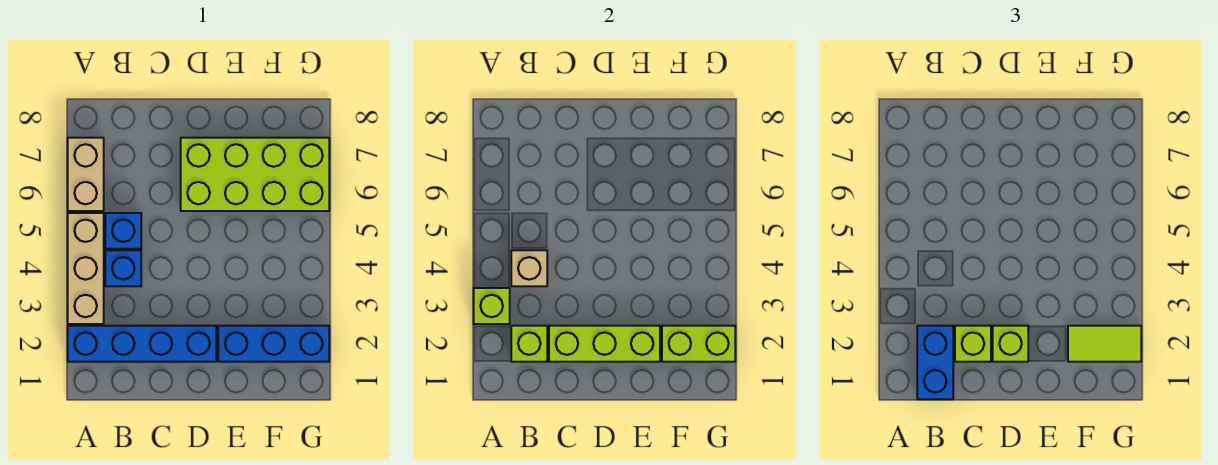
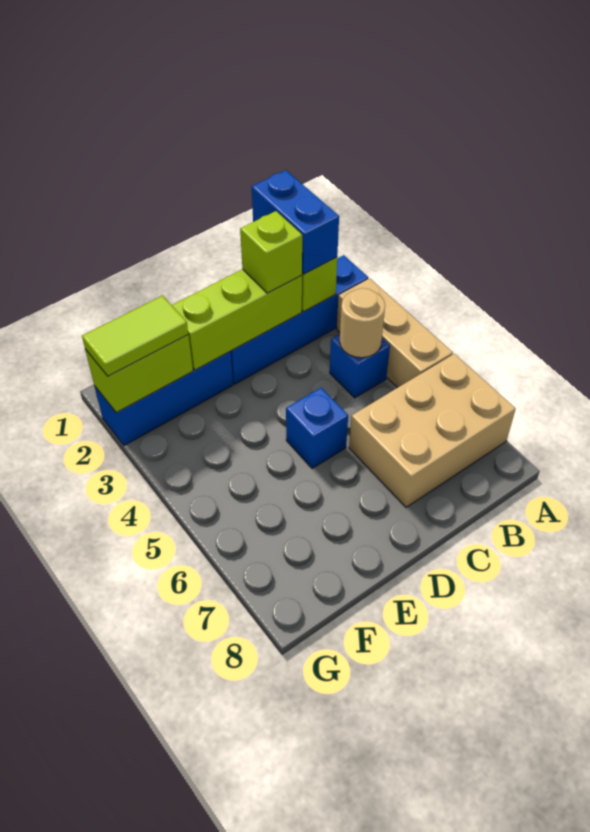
lime brick A3 level 2 -> none
tan brick A6:A7 level 1 -> tan brick A6:C7 level 1
tan brick B4 level 2 -> tan round brick B4 level 2
blue brick B5 level 1 -> blue brick D5 level 1
lime brick D2 level 3 -> none
lime brick D6:G7 level 1 -> none

